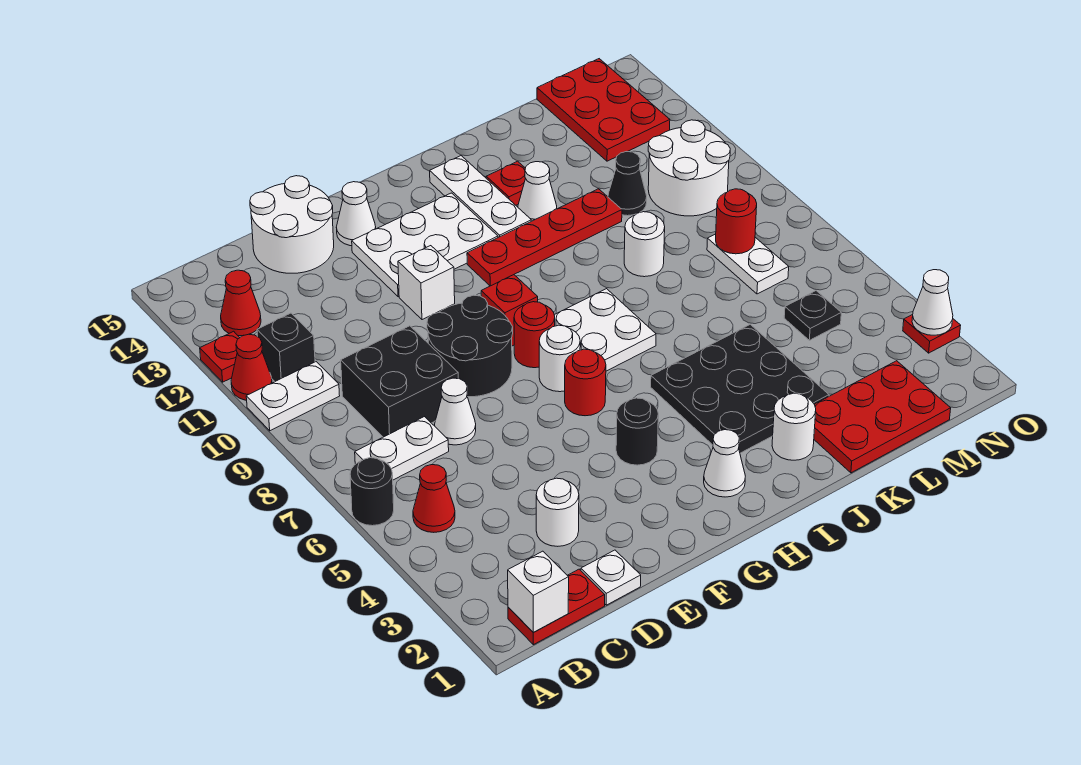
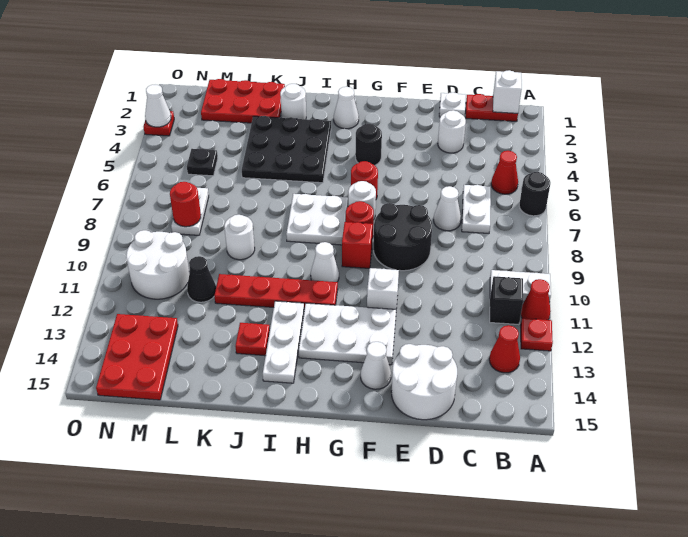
white plate B7:C7 level 1 -> white plate C6:C7 level 1
black brick C8:D9 level 1 -> none
white cone J12 level 1 -> white cone H10 level 1

